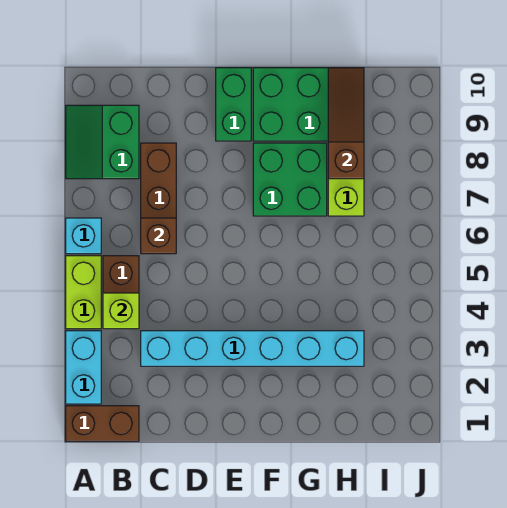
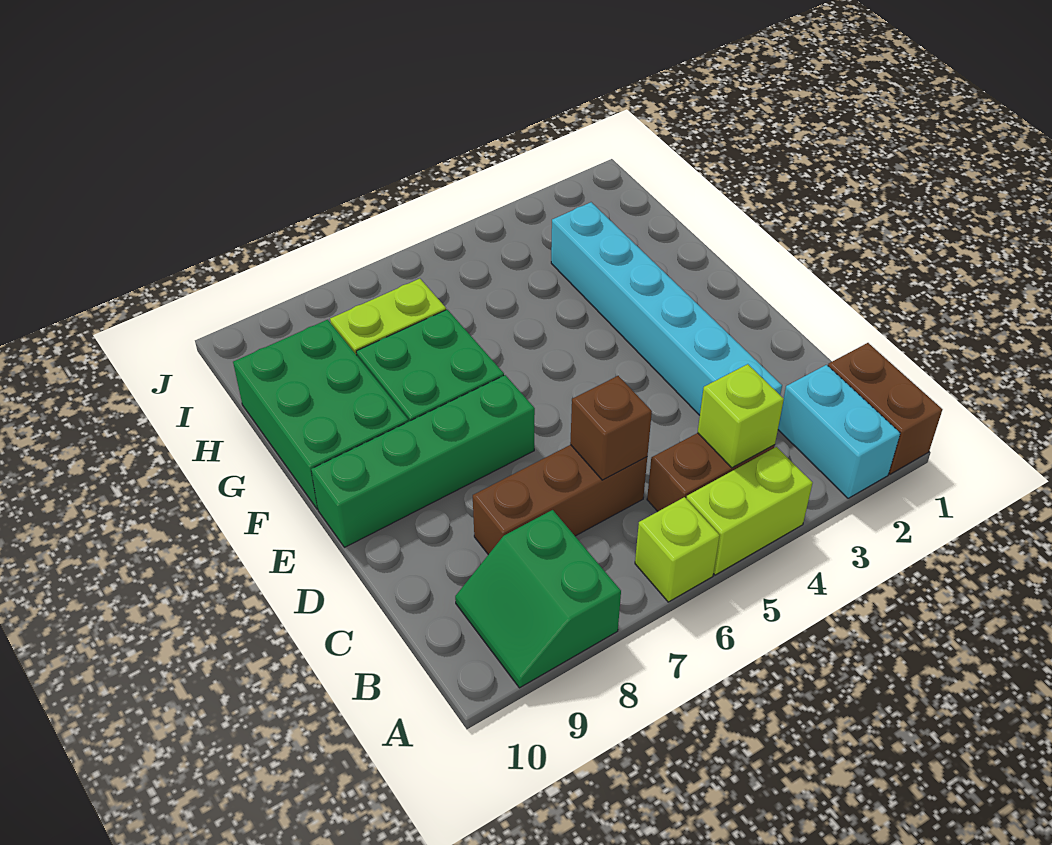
cyan brick A2:A3 level 1 -> cyan brick A2:B2 level 1
cyan brick A6 level 1 -> lime brick A6 level 1
green slope A8:B9 level 1 top B -> green slope A8:B9 level 1 top 8
green brick E9:E10 level 1 -> green brick E7:E10 level 1
brown slope H8:H10 level 2 top 8 -> none

